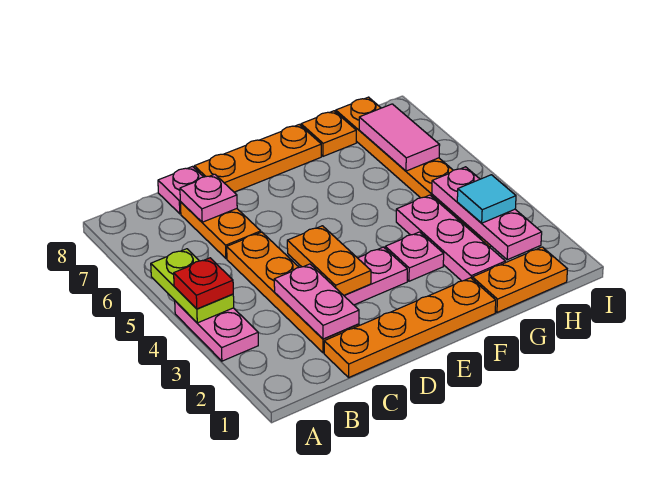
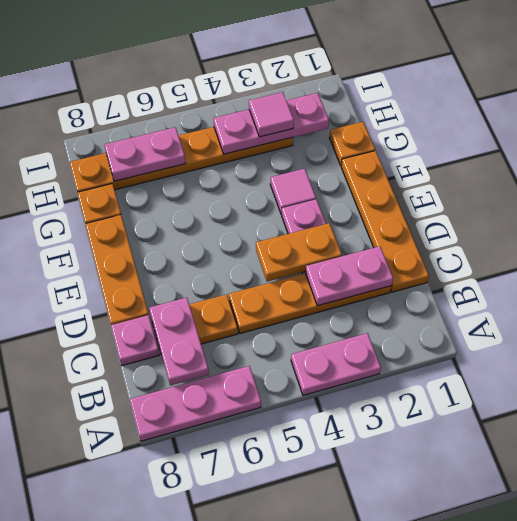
lime plate A4:A5 level 2 -> none
red plate A4 level 3 -> none
pink plate C7 level 2 -> pink plate B7:C7 level 2
pink plate F3 level 1 -> pink tile F3 level 1
orange plate G1:H1 level 1 -> orange plate G1 level 1
pink plate G2:G4 level 1 -> pink plate A6:A8 level 1
cyan tile H3 level 3 -> pink tile H3 level 3
pink tile H6:H7 level 2 -> pink plate H6:H7 level 2

